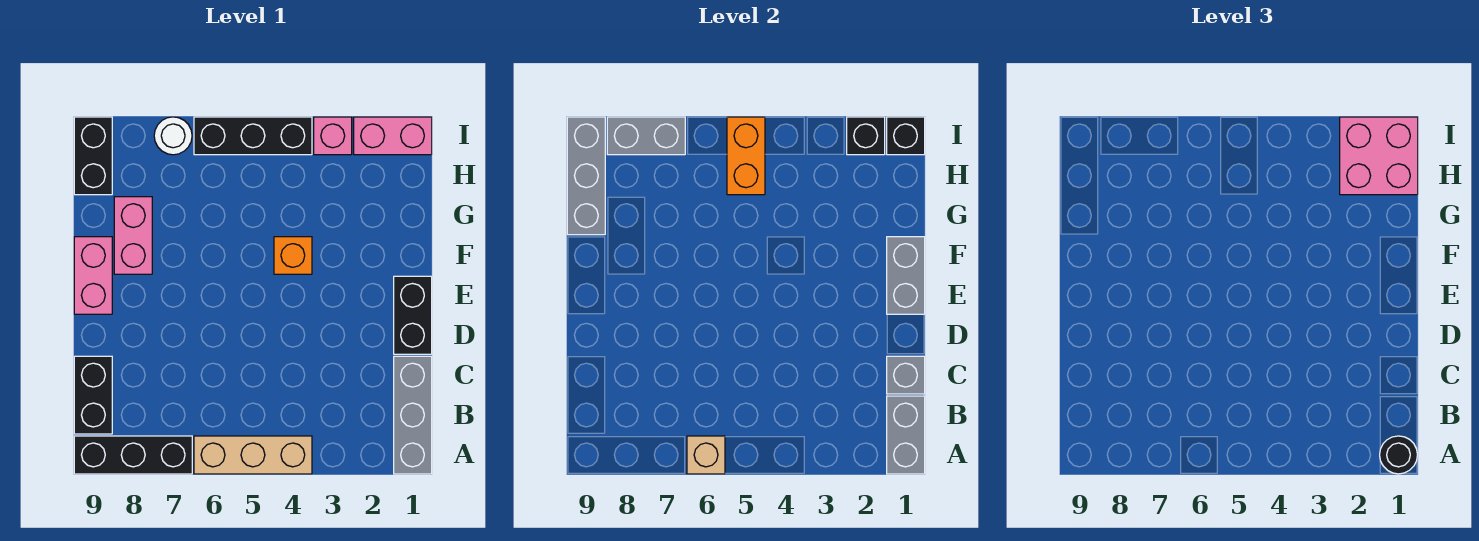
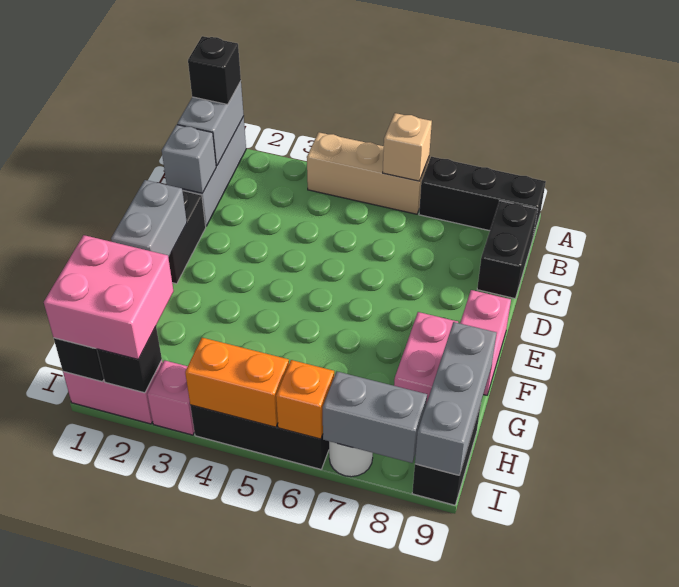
black round brick A1 level 3 -> black brick A1 level 3
orange brick F4 level 1 -> orange brick I6 level 2
orange brick H5:I5 level 2 -> orange brick I4:I5 level 2

